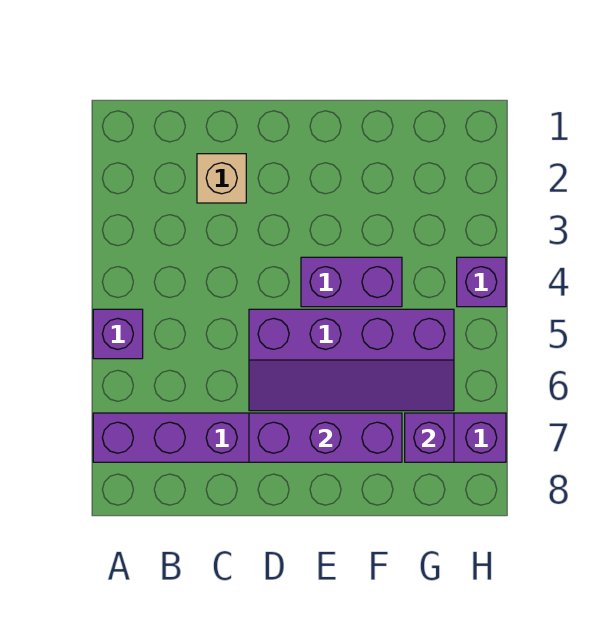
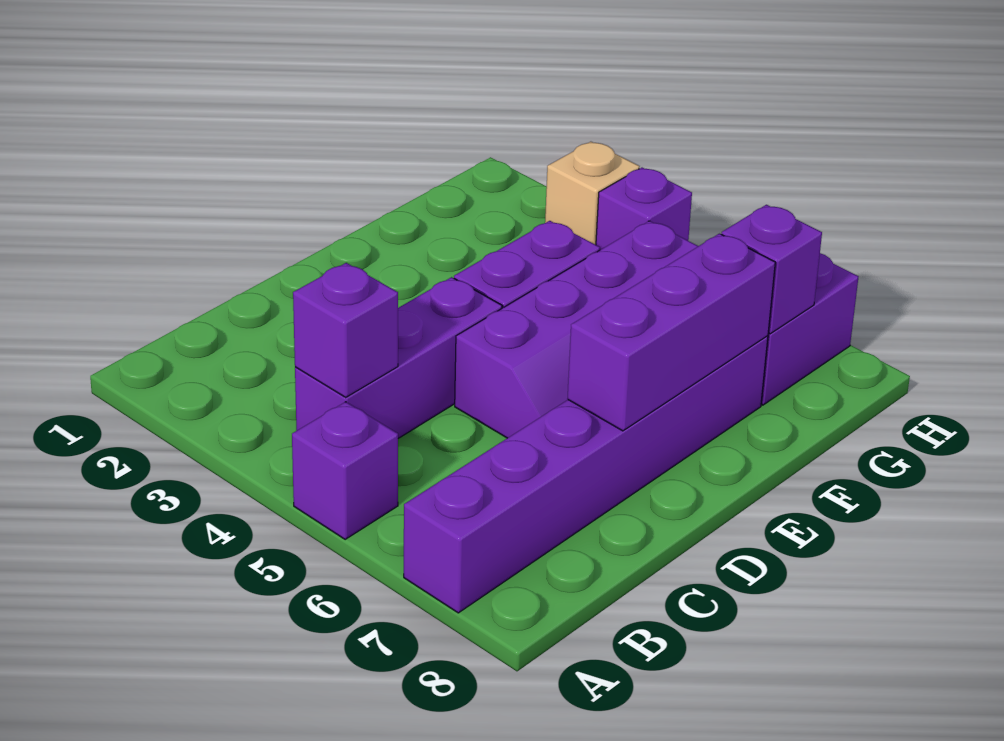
none -> purple brick B4:D4 level 1
none -> purple brick B4 level 2
tan brick C2 level 1 -> tan brick H3 level 1

